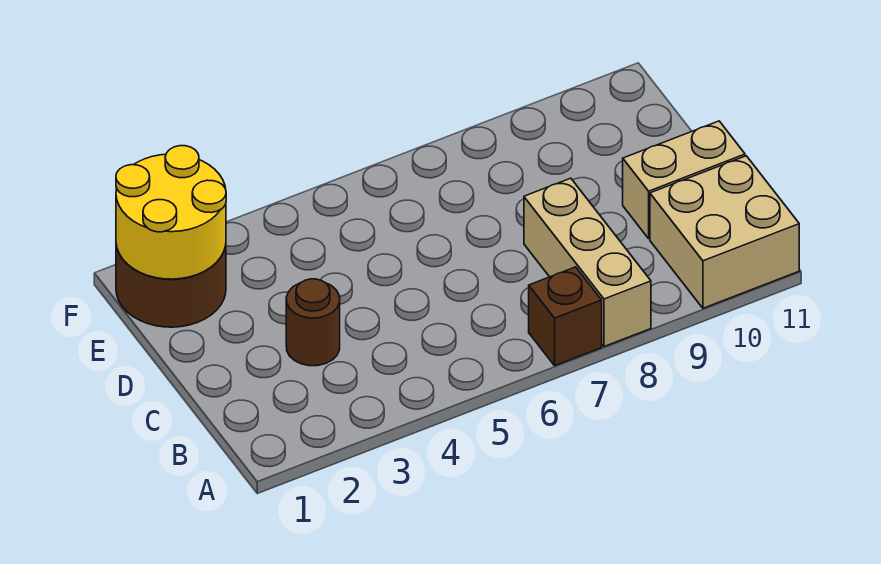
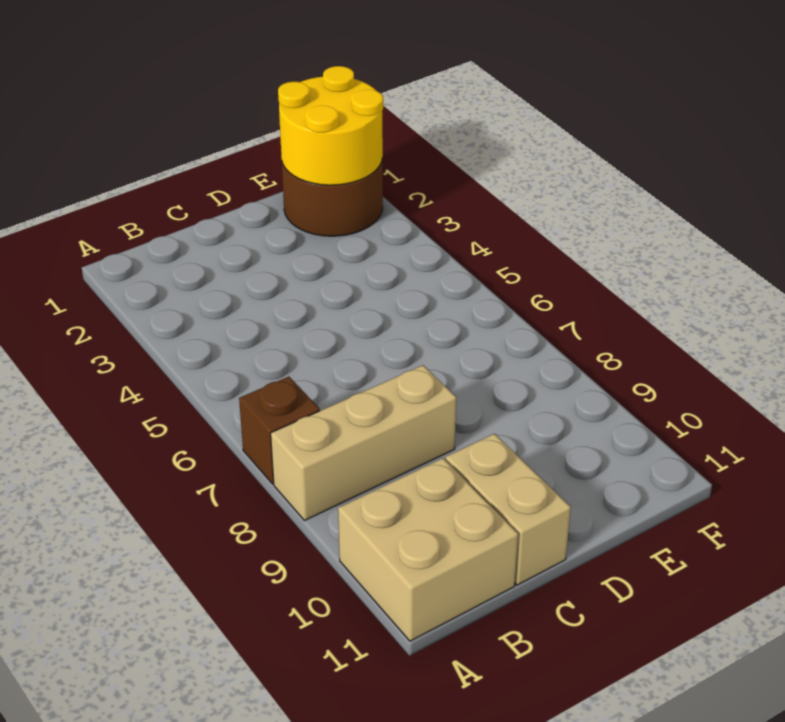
brown round brick C3 level 1 -> none

